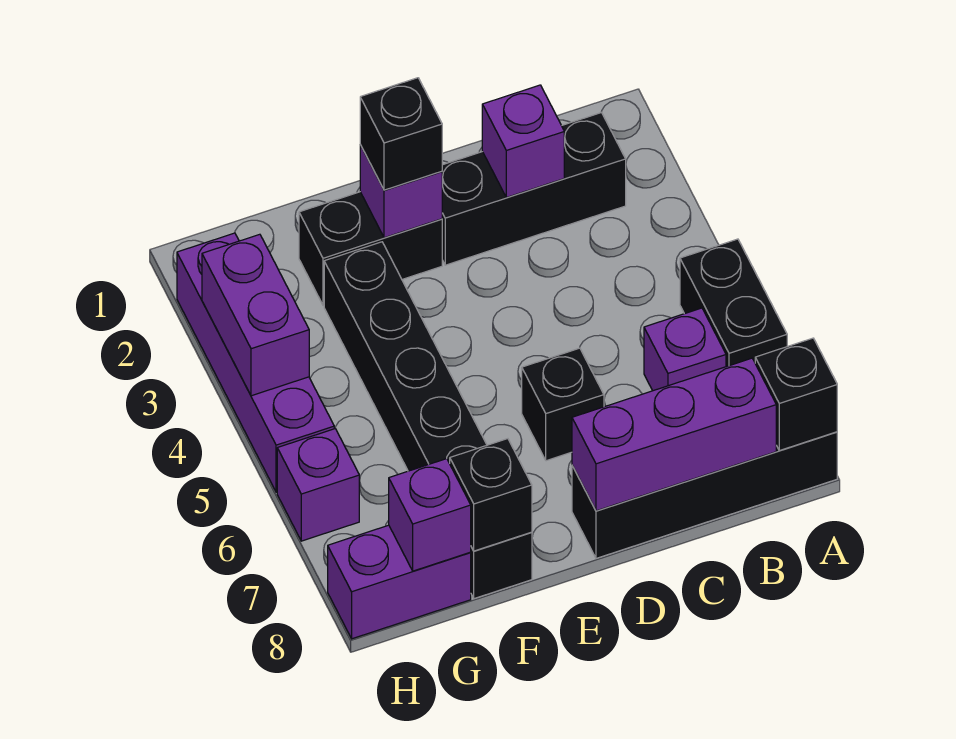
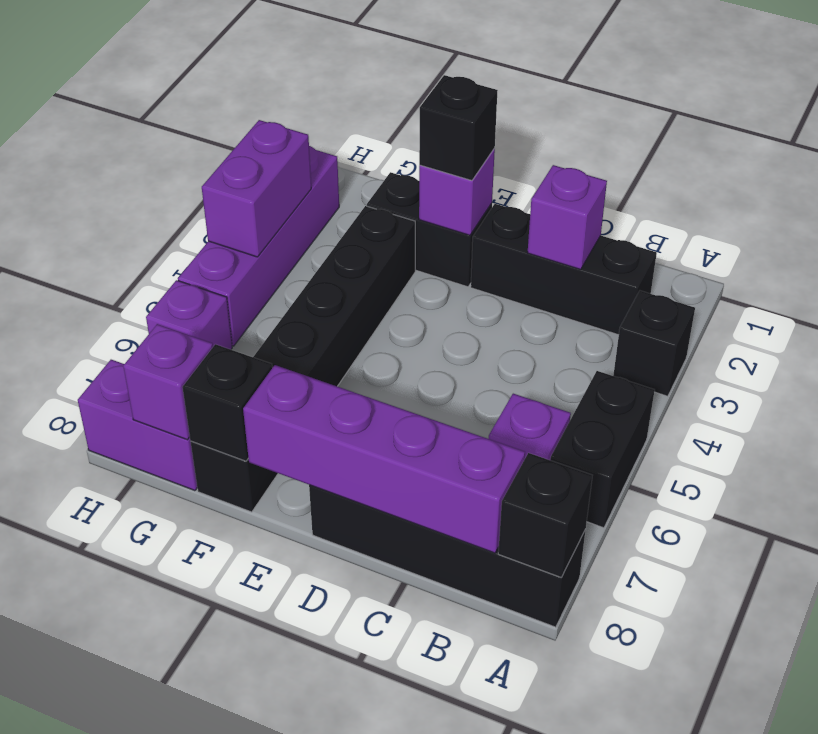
purple brick B8:D8 level 2 -> purple brick B8:E8 level 2
black brick D6 level 1 -> black brick A3 level 1

